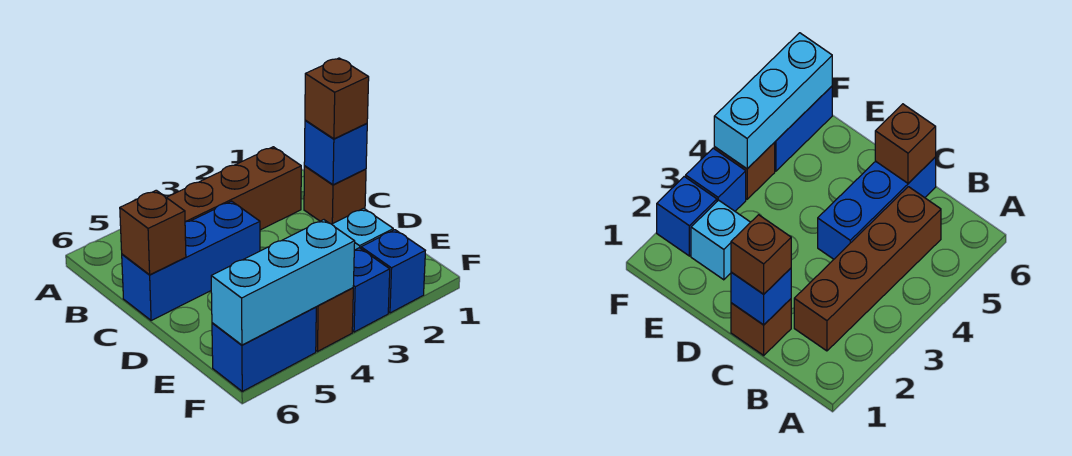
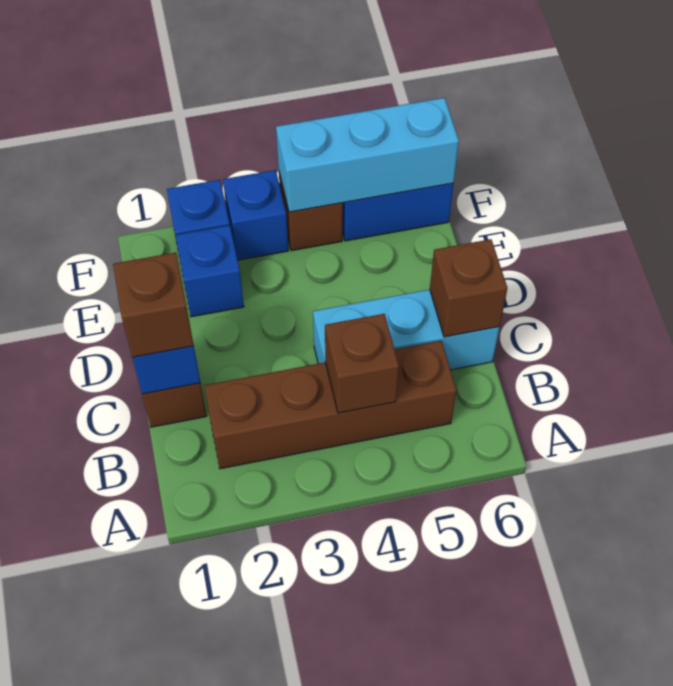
none -> brown brick B4 level 2
blue brick C4:C6 level 1 -> cyan brick C4:C6 level 1
cyan brick E2 level 1 -> blue brick E2 level 1

